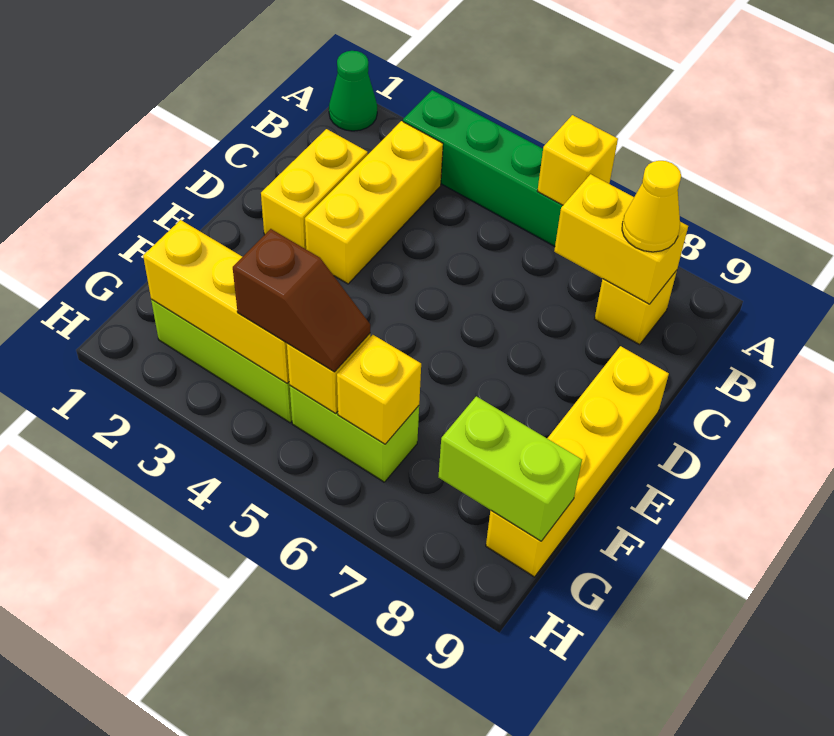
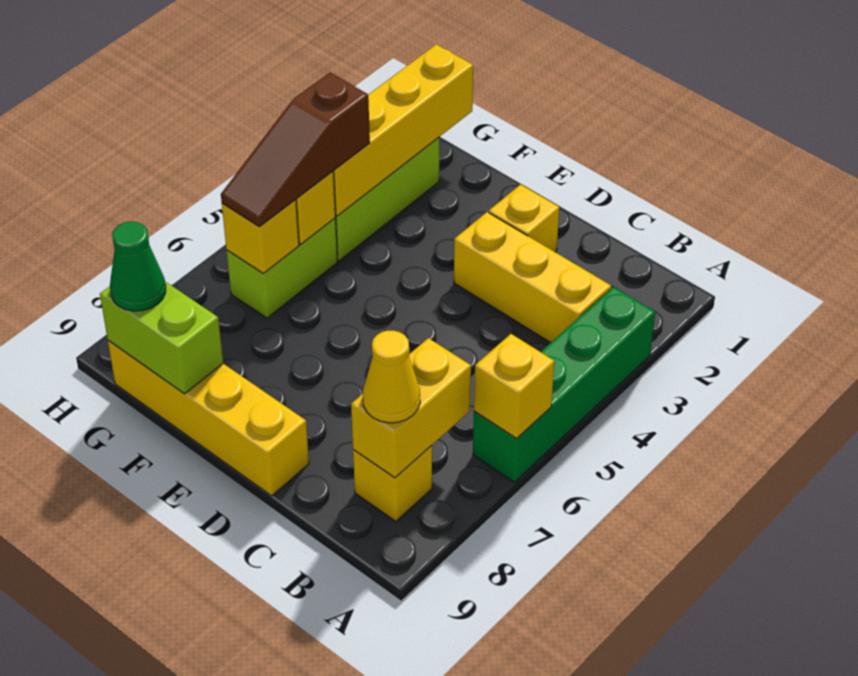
green cone A1 level 1 -> green cone G9 level 3
yellow brick C2:D2 level 1 -> yellow brick D2 level 1
yellow brick G2:G4 level 2 -> yellow brick G1:G4 level 2
brown slope G4:G5 level 3 top 4 -> brown slope G4:G6 level 3 top 4
lime brick G8:G9 level 2 -> lime brick F9:G9 level 2

